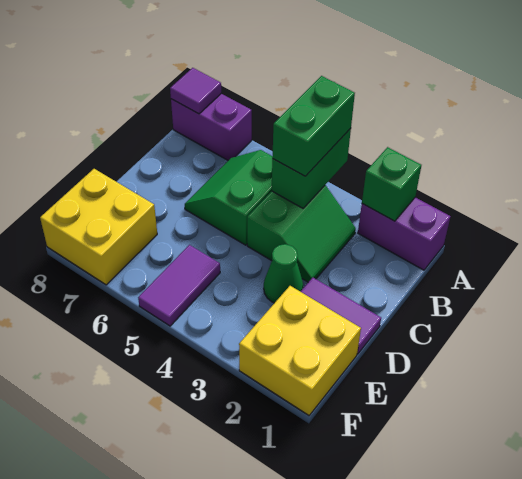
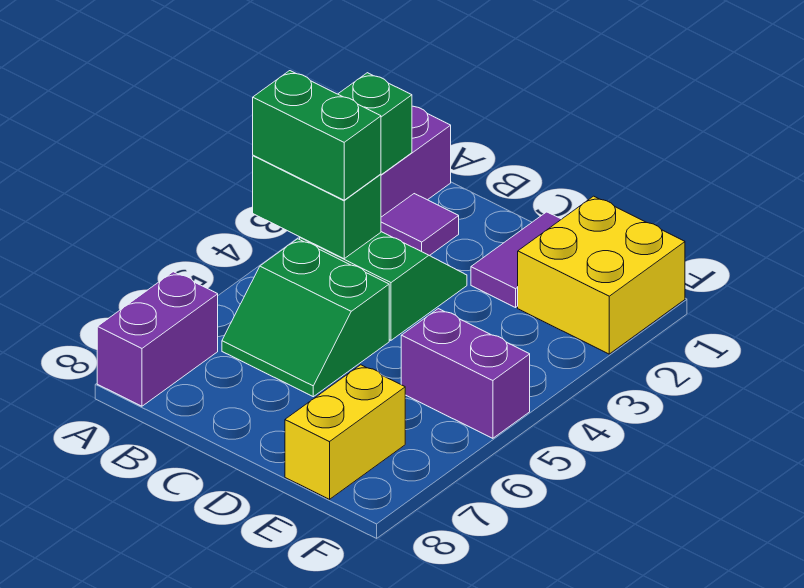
purple tile A8 level 2 -> purple tile B2 level 1
green cone D3 level 1 -> none
purple tile E5:F5 level 1 -> purple brick E5:F5 level 1
yellow brick E7:F8 level 1 -> yellow brick E7:E8 level 1

